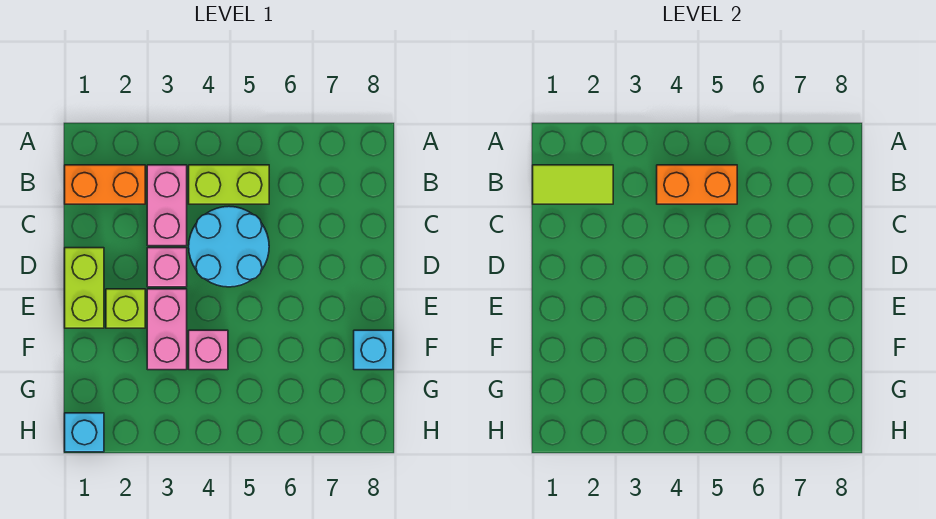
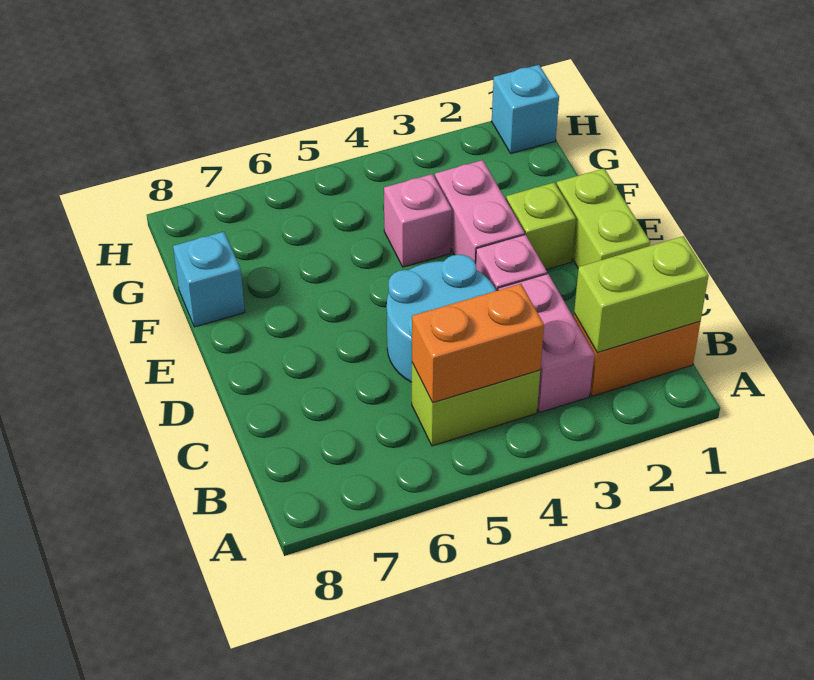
lime tile B1:B2 level 2 -> lime brick B1:B2 level 2

